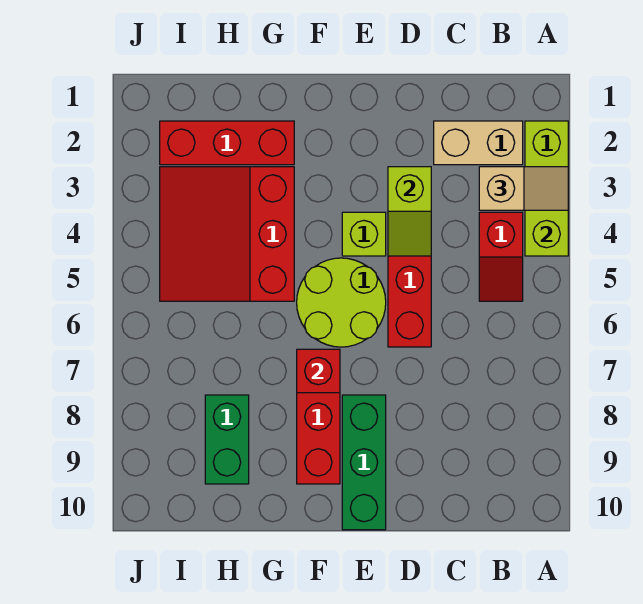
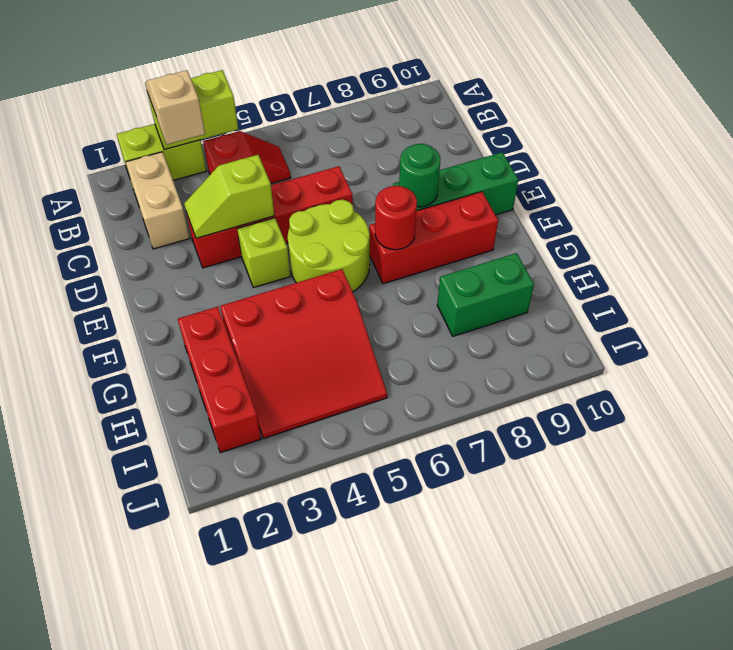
lime slope D3:D4 level 2 top 3 -> lime slope D3:D4 level 2 top 4
none -> green round brick E8 level 2
red brick F7 level 2 -> red round brick F7 level 2

